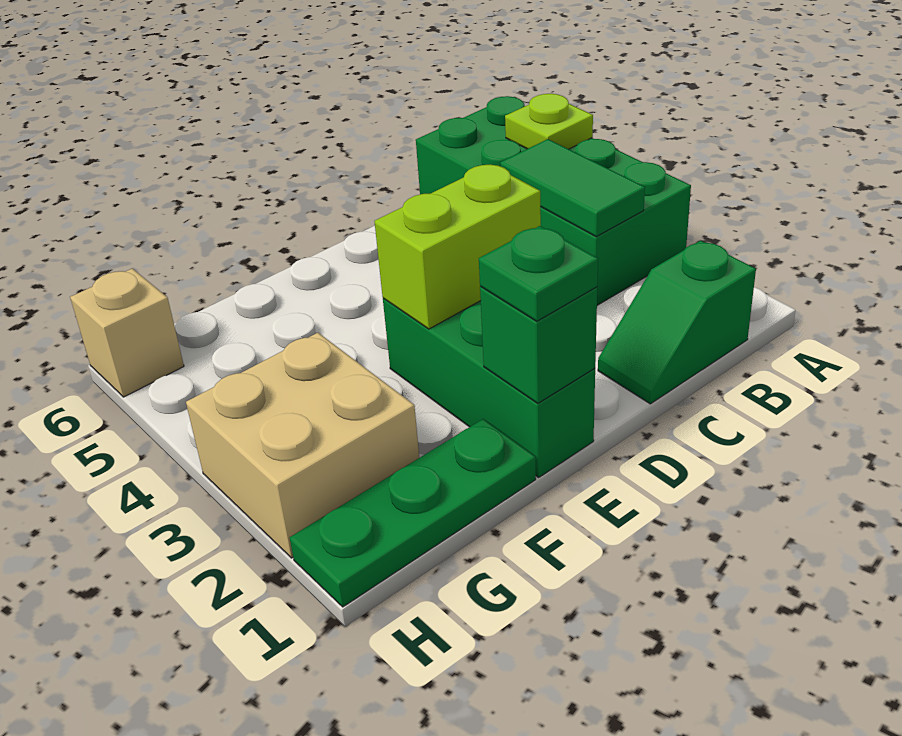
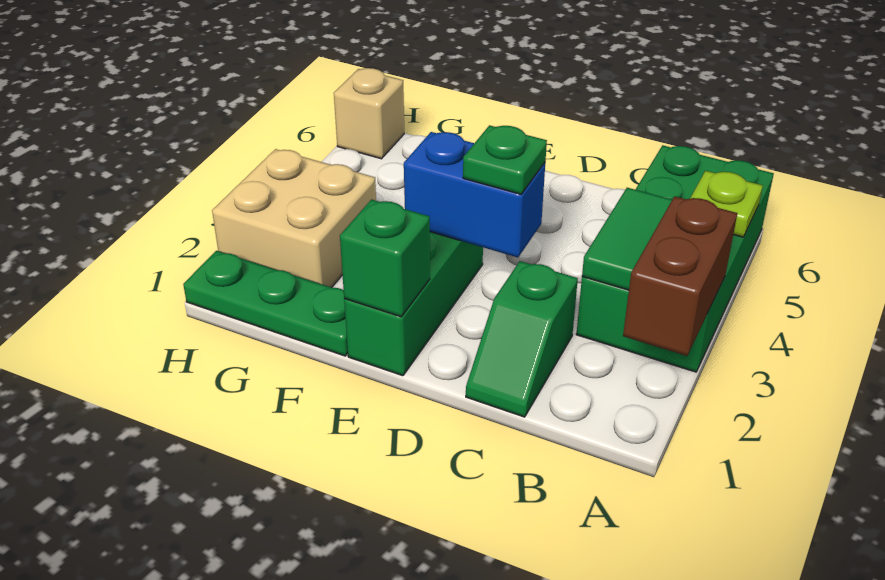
none -> brown brick A2:A3 level 2
green slope B1:C1 level 1 top B -> green slope C1:C2 level 1 top 2
lime brick D3:E3 level 2 -> blue brick D3:E3 level 2
green plate E1 level 3 -> green plate D3 level 3

